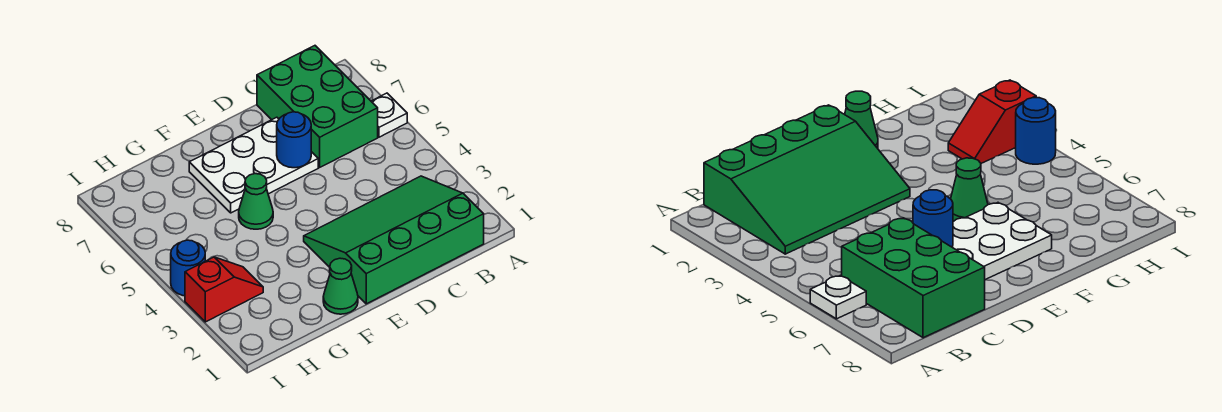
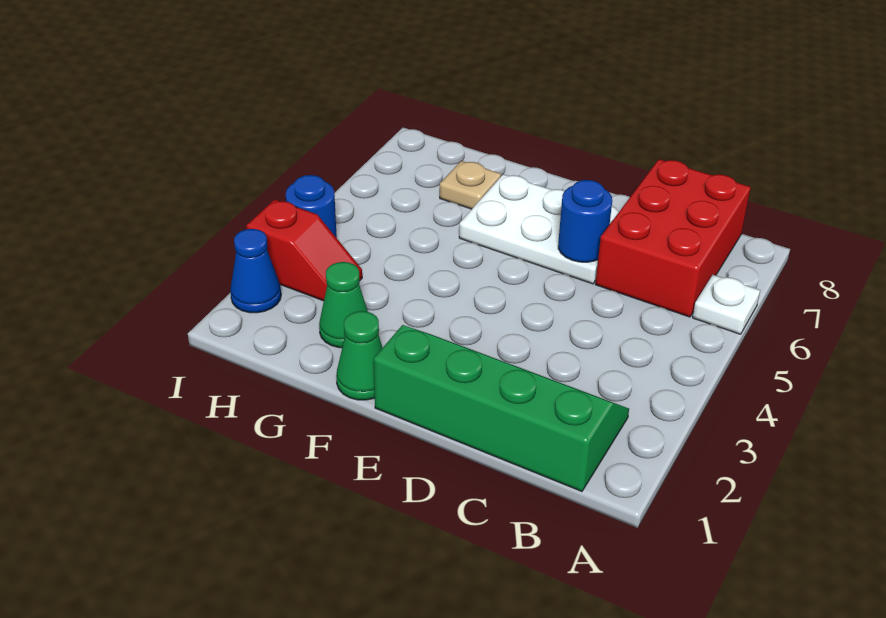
green slope B1:E3 level 1 top 1 -> green slope B1:E2 level 1 top 1
green brick B6:C8 level 1 -> red brick B6:C8 level 1
green cone F5 level 1 -> green cone G2 level 1
none -> tan plate G7 level 1
none -> blue cone I2 level 1

